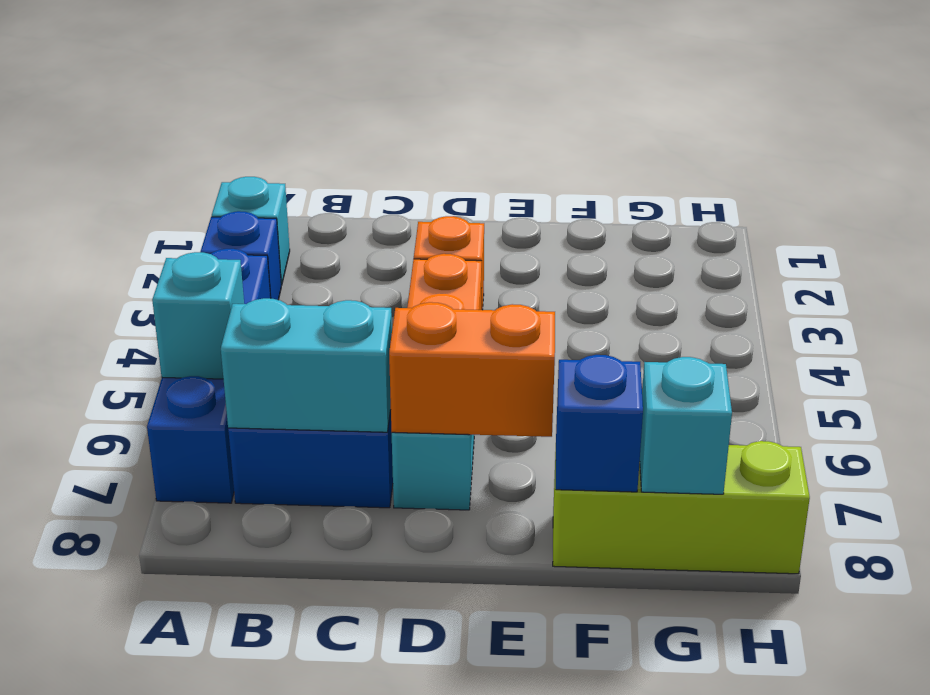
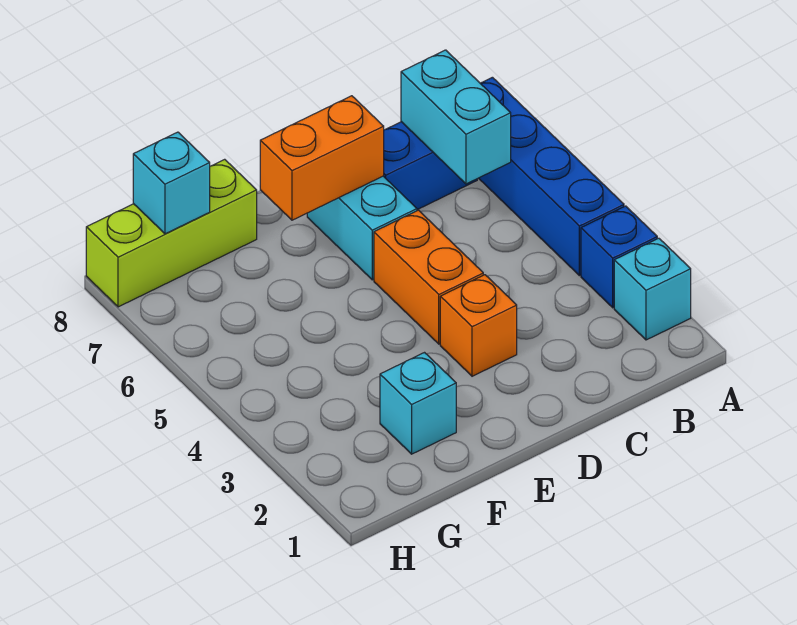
cyan brick A6 level 2 -> cyan brick F2 level 1
cyan brick B7:C7 level 2 -> cyan brick B6:B7 level 2
blue brick F8 level 2 -> none

